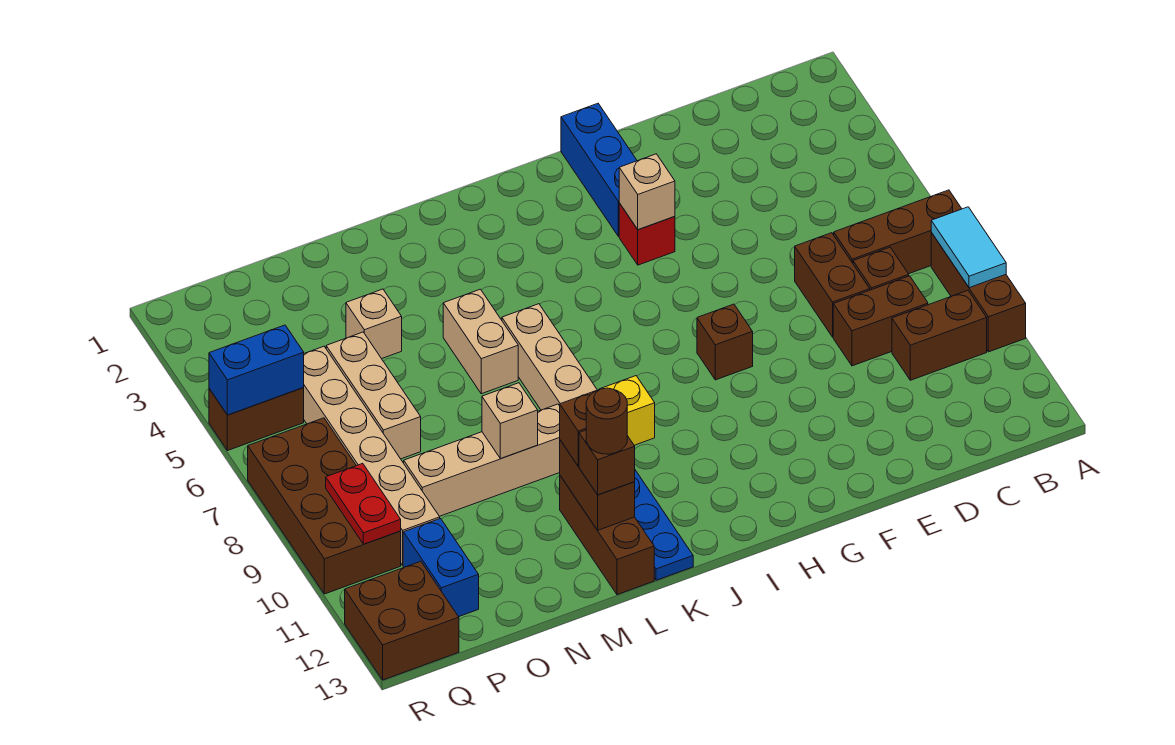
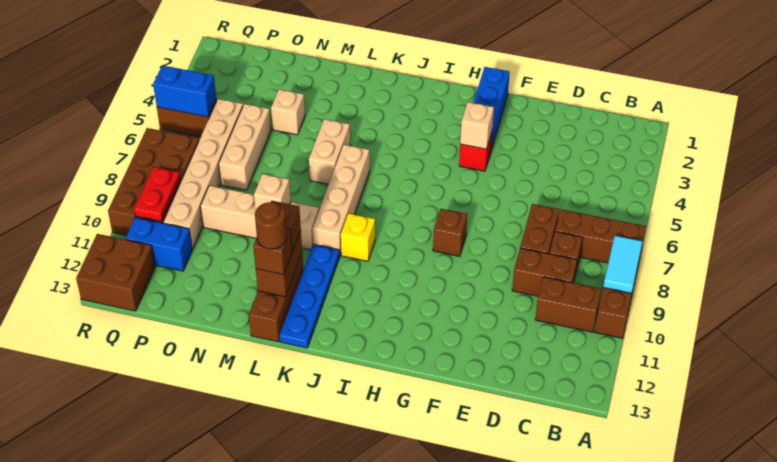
blue brick P11:P12 level 1 -> blue brick P11:Q11 level 1

